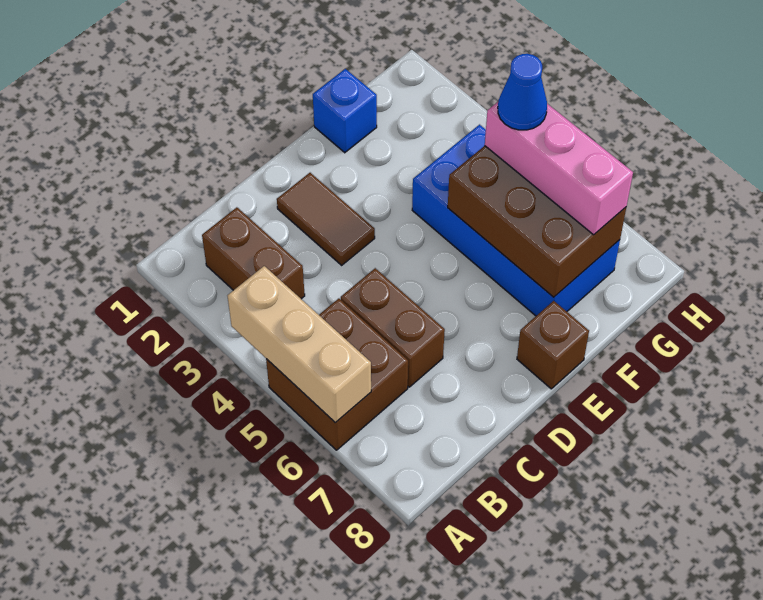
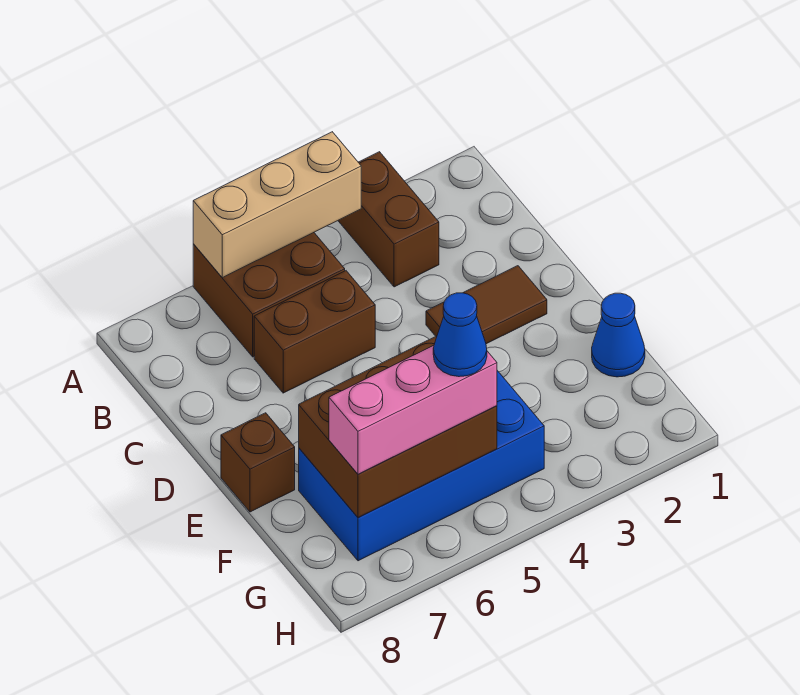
brown brick B2:B3 level 1 -> brown brick A3:B3 level 1
blue brick F1 level 1 -> blue cone F1 level 1

